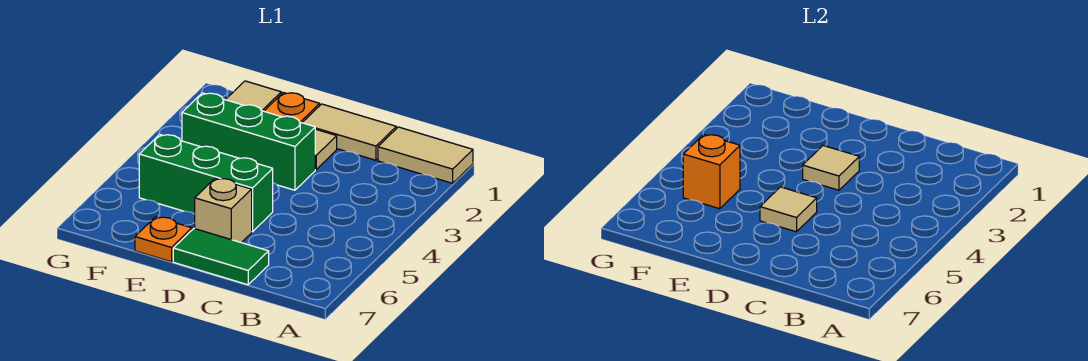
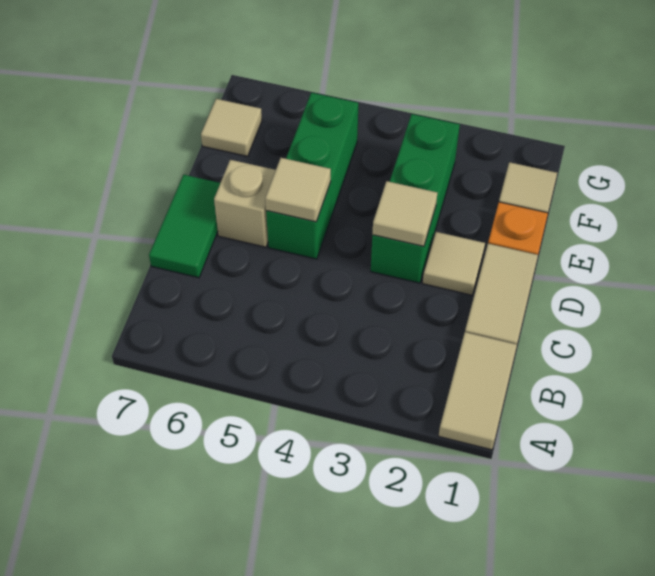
orange plate E7 level 1 -> none
orange brick F5 level 2 -> none
none -> tan tile F7 level 1

